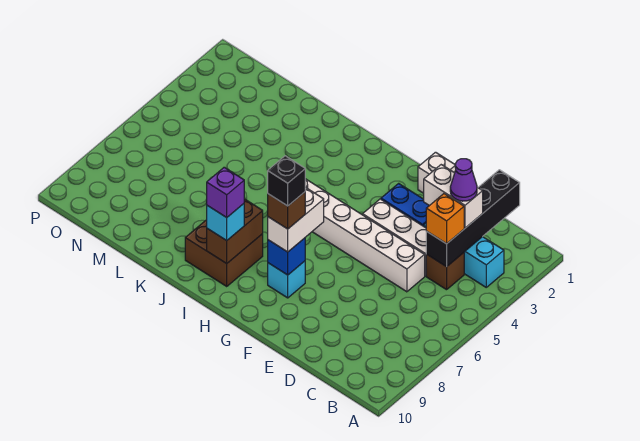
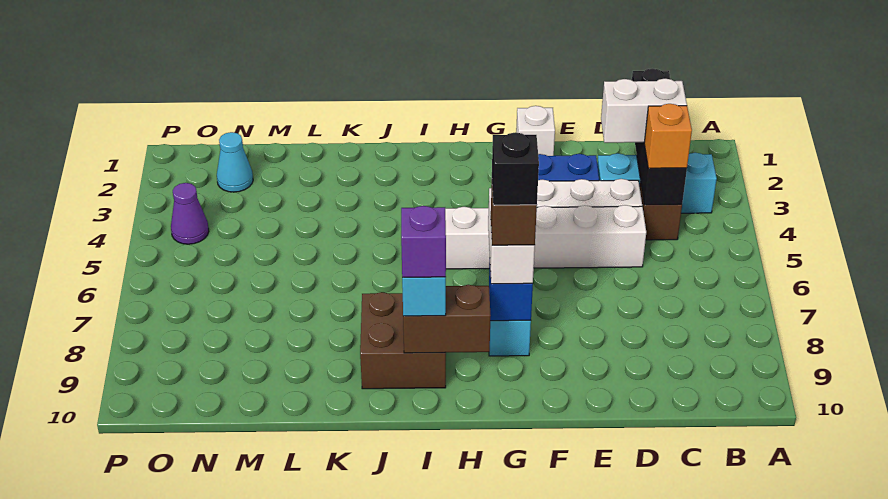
purple cone C3 level 4 -> purple cone O4 level 1
brown brick I8:I9 level 2 -> brown brick H9:I9 level 2
none -> cyan cone N2 level 1

